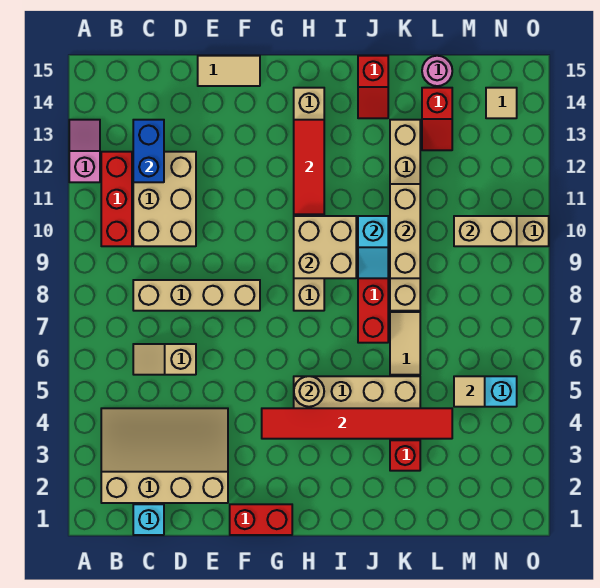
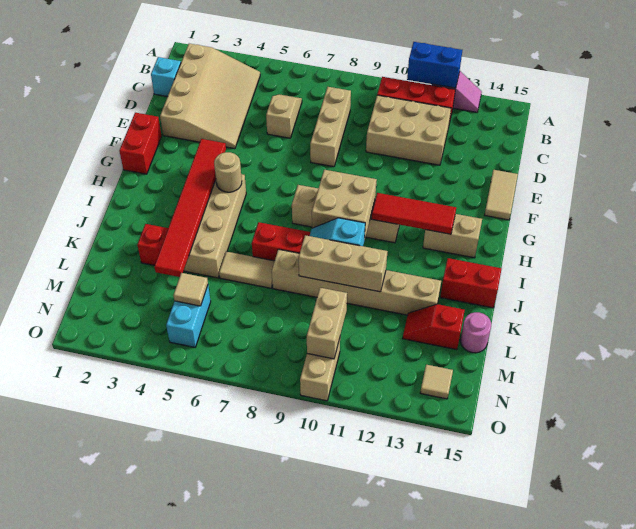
tan brick C8:F8 level 1 -> tan brick C8:E8 level 1
blue brick C12:C13 level 2 -> blue brick A11:A12 level 2
red slope J14:J15 level 1 top 15 -> red brick J14:J15 level 1

